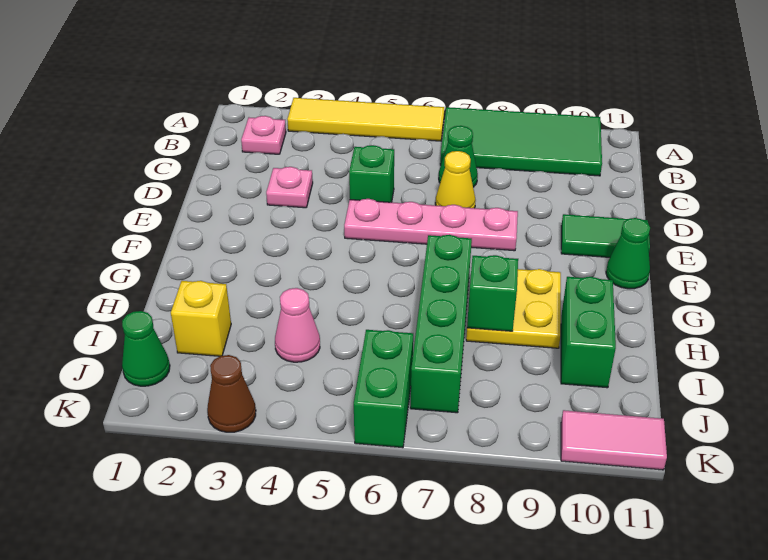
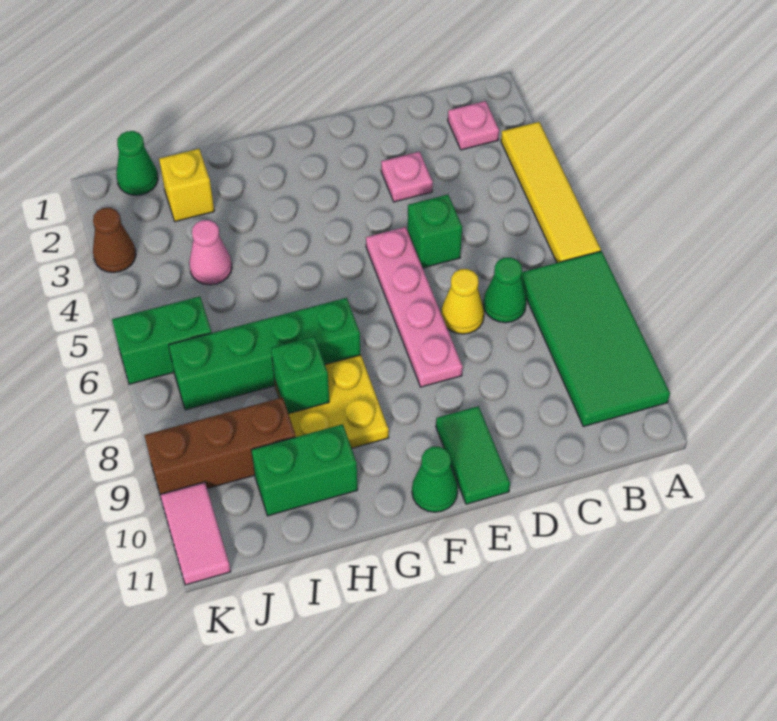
none -> brown brick I9:K9 level 1

